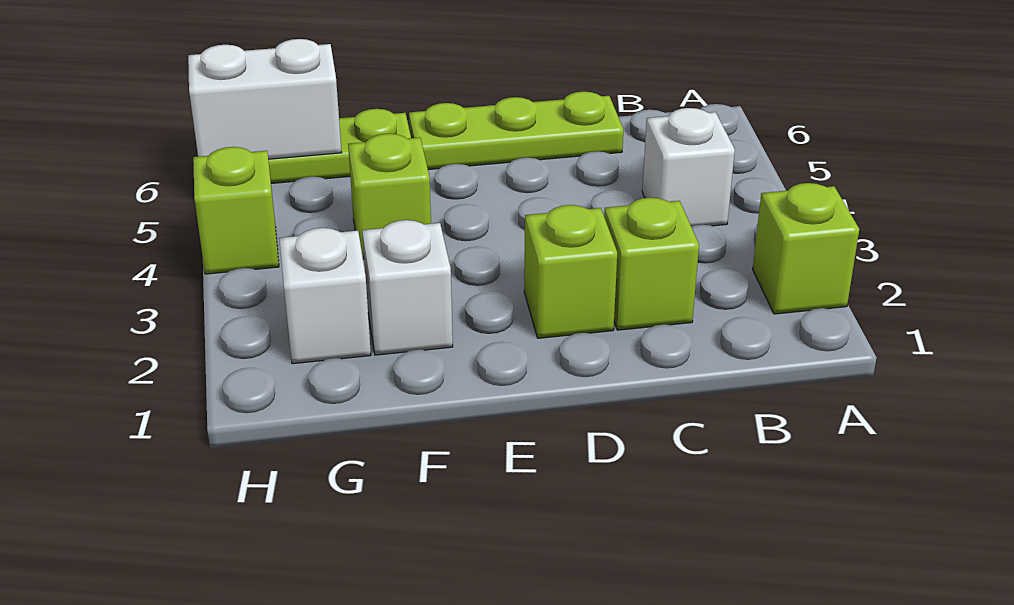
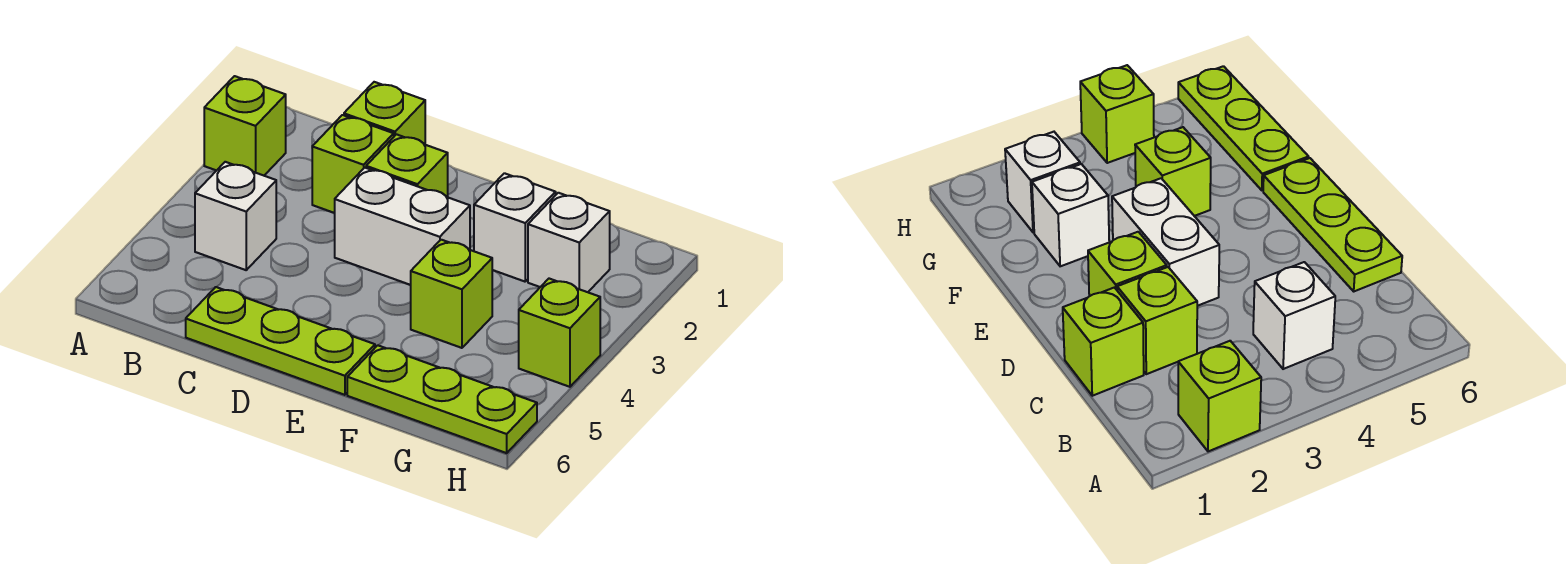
none -> lime brick C1 level 1
white brick G6:H6 level 2 -> white brick D3:E3 level 1

